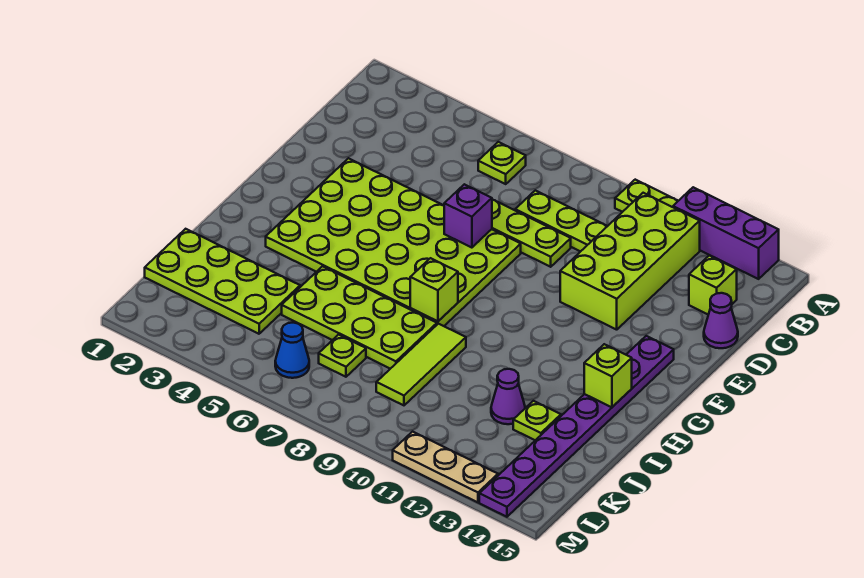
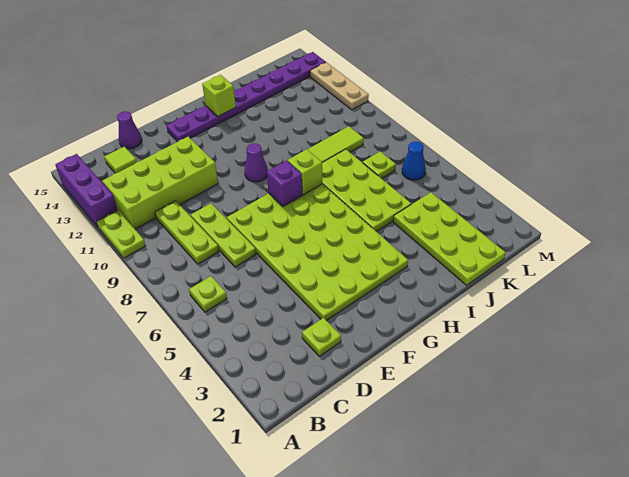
lime brick C14 level 1 -> lime tile C14 level 1
purple brick E7 level 2 -> purple brick G8 level 2
purple cone J12 level 1 -> purple cone G10 level 1
lime plate J13 level 1 -> lime plate D2 level 1

